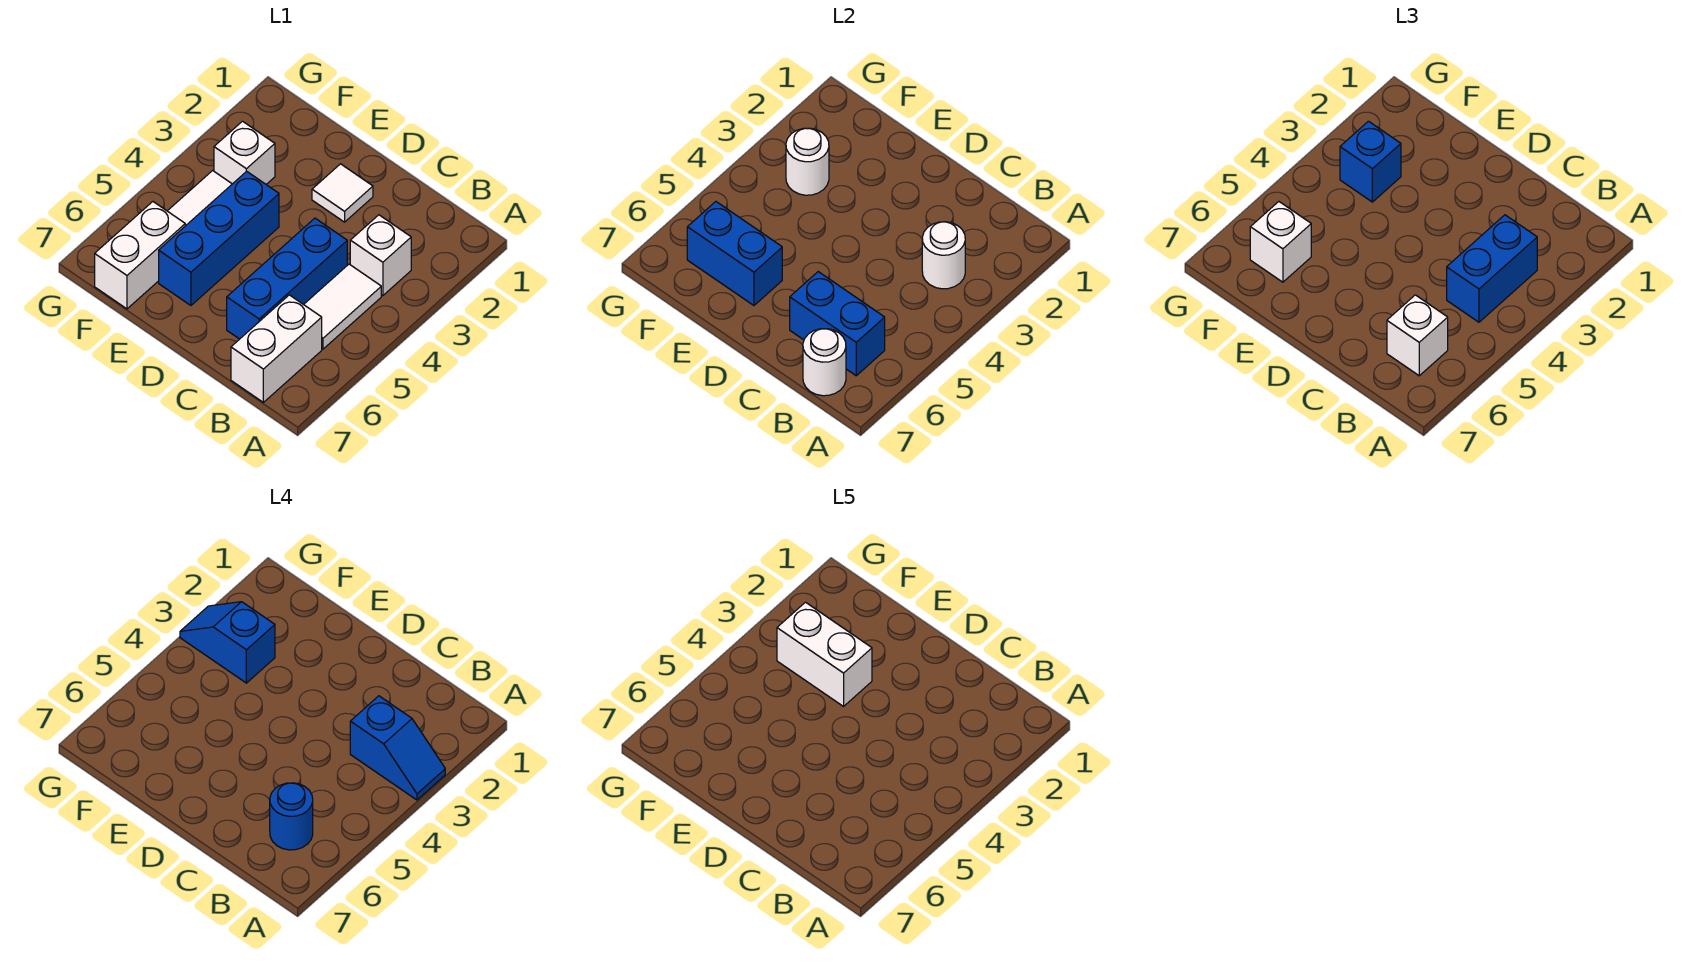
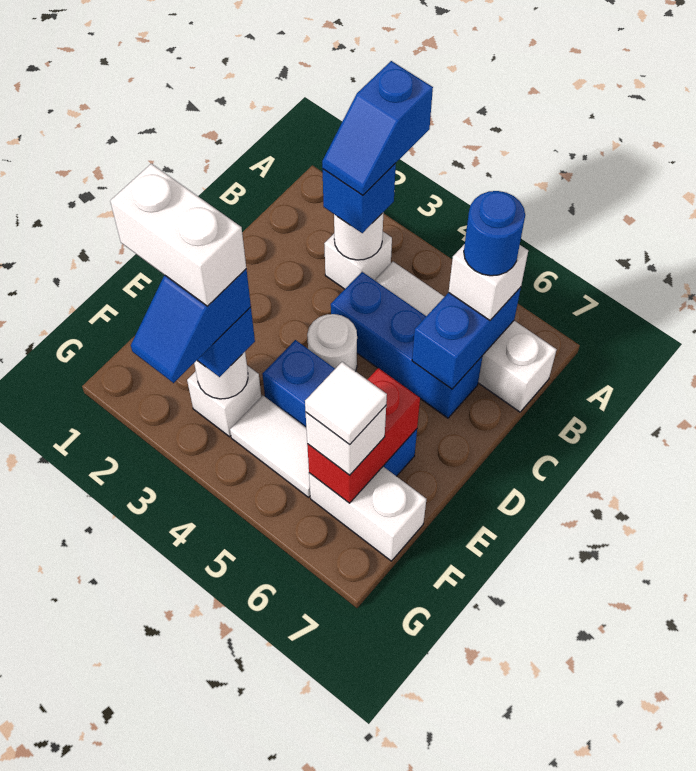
blue slope A3:B3 level 4 top B -> blue slope A3:B3 level 4 top A
blue brick B3:B4 level 3 -> blue brick B3 level 3
white round brick B7 level 2 -> white round brick D4 level 1
white tile D2 level 1 -> white tile F6 level 4
white brick E3:F3 level 5 -> white brick F2:F3 level 5
blue brick E6:F6 level 2 -> red brick E6:F6 level 2

